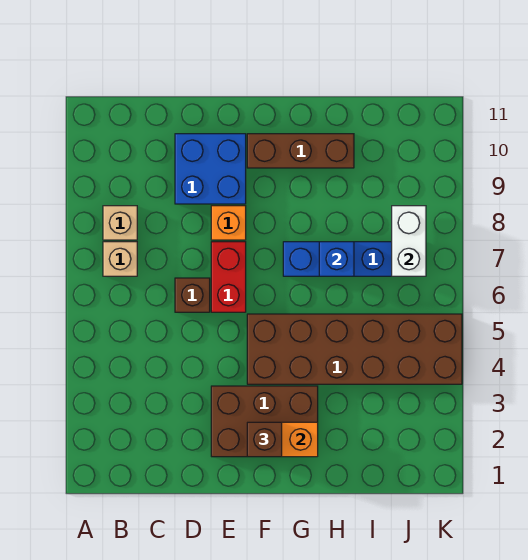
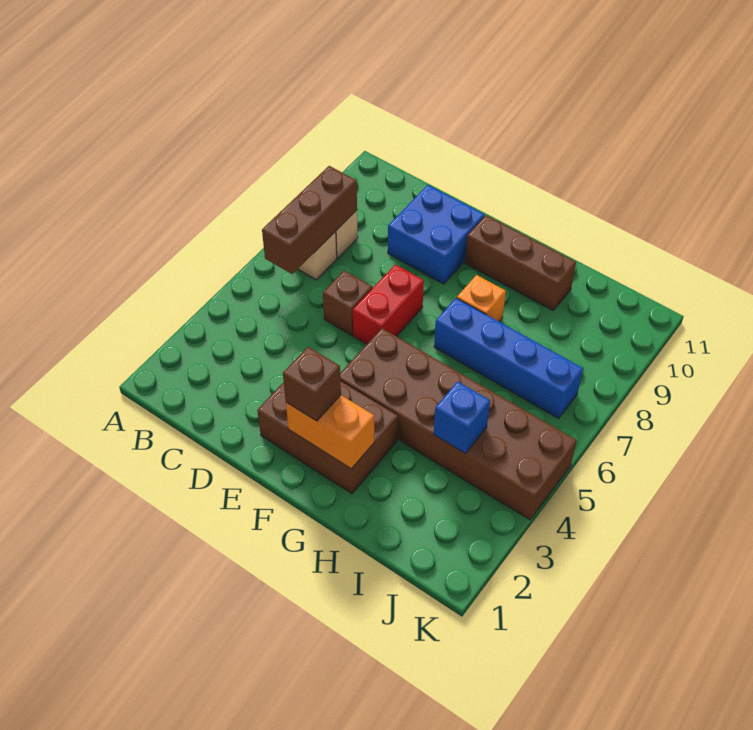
none -> brown brick B6:B8 level 2
orange brick E8 level 1 -> orange brick G8 level 1
blue brick H7 level 2 -> blue brick I4 level 2
white brick J7:J8 level 2 -> none

